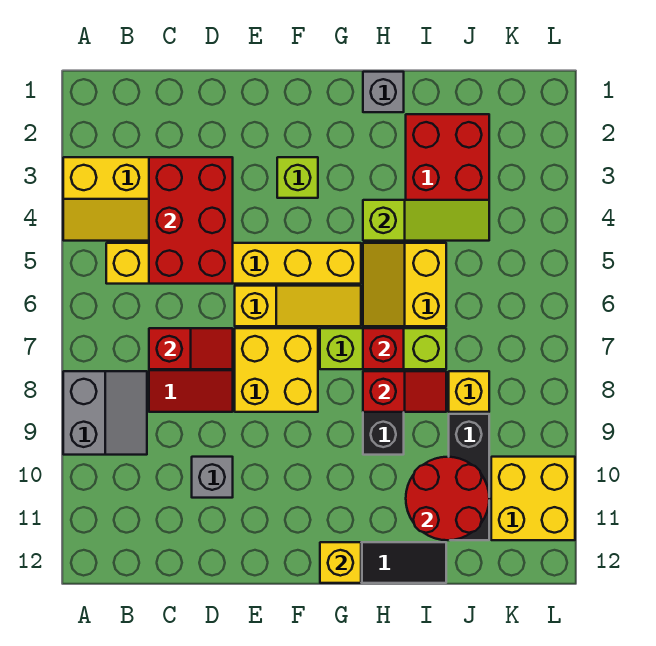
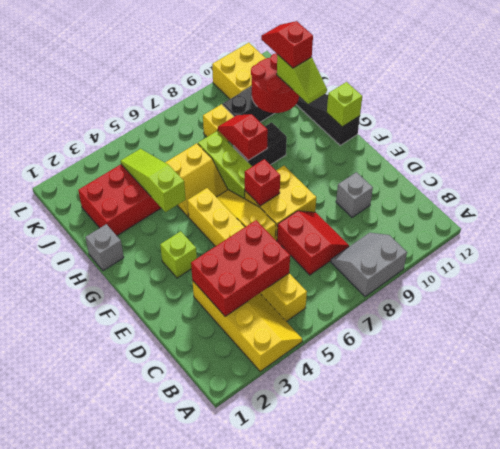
red slope C7:D7 level 2 top C -> red slope I11:J11 level 4 top I
yellow brick G12 level 2 -> lime brick G12 level 2
red brick H7 level 2 -> red brick F7 level 2
none -> lime slope H11:I11 level 3 top I

